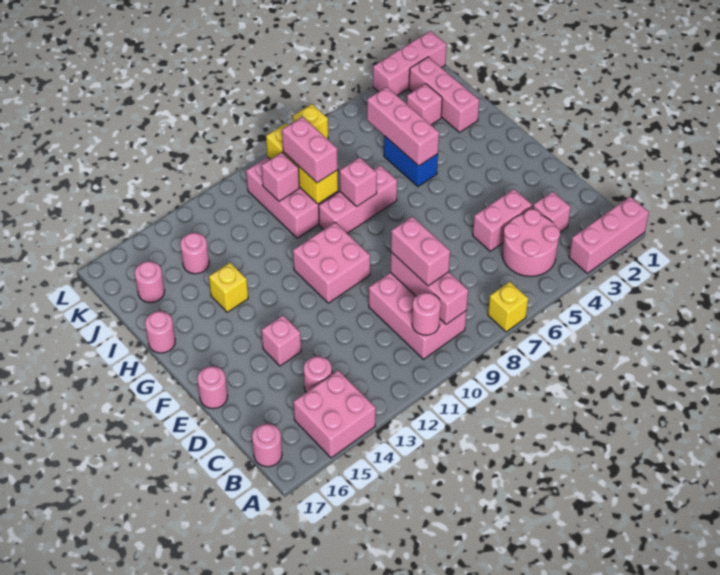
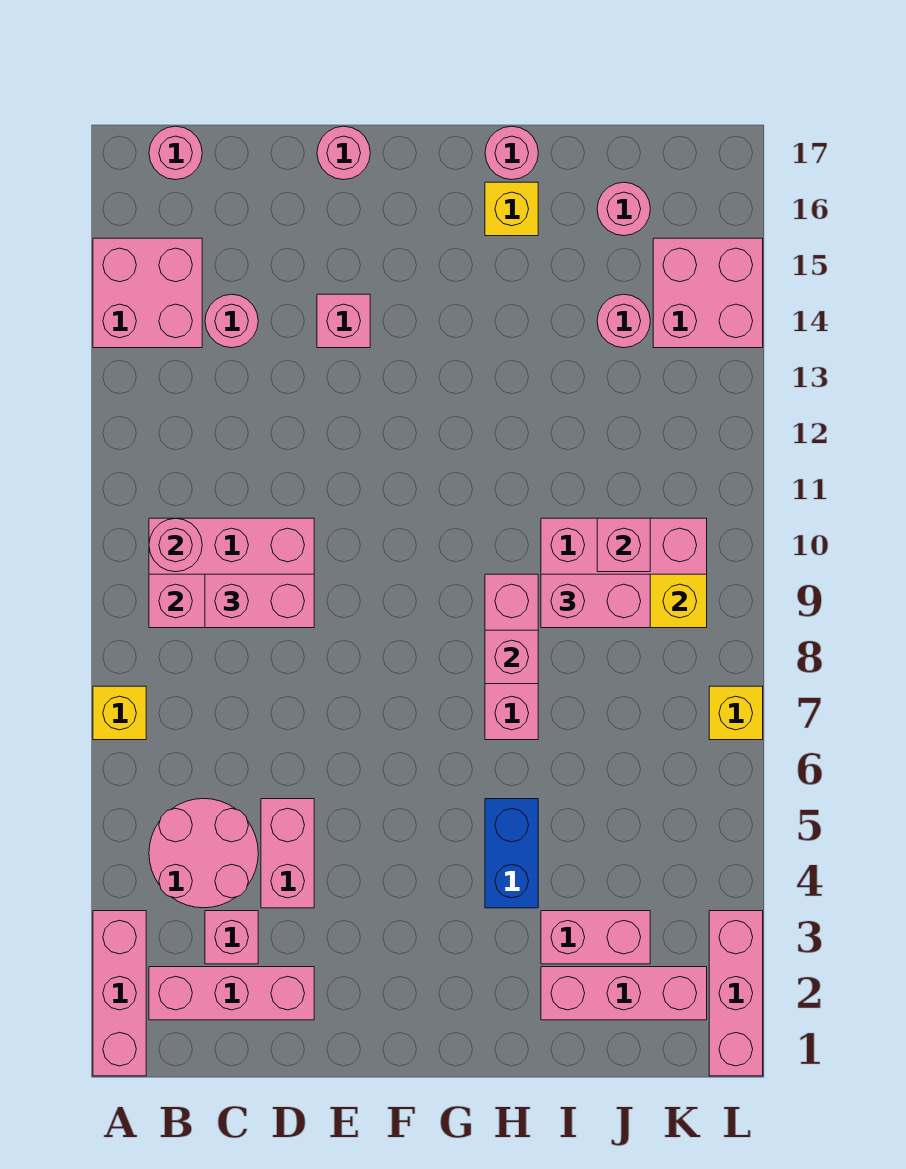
pink brick F10:G11 level 1 -> pink brick K14:L15 level 1
blue brick H5:I5 level 1 -> blue brick H4:H5 level 1
pink brick H5:J5 level 2 -> pink brick B2:D2 level 1
yellow brick H14 level 1 -> yellow brick H16 level 1
pink brick J3 level 1 -> pink brick I3:J3 level 1

